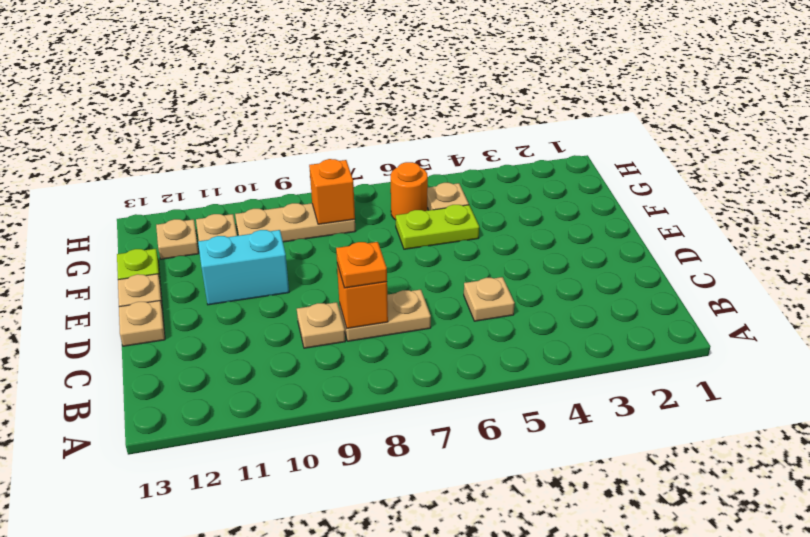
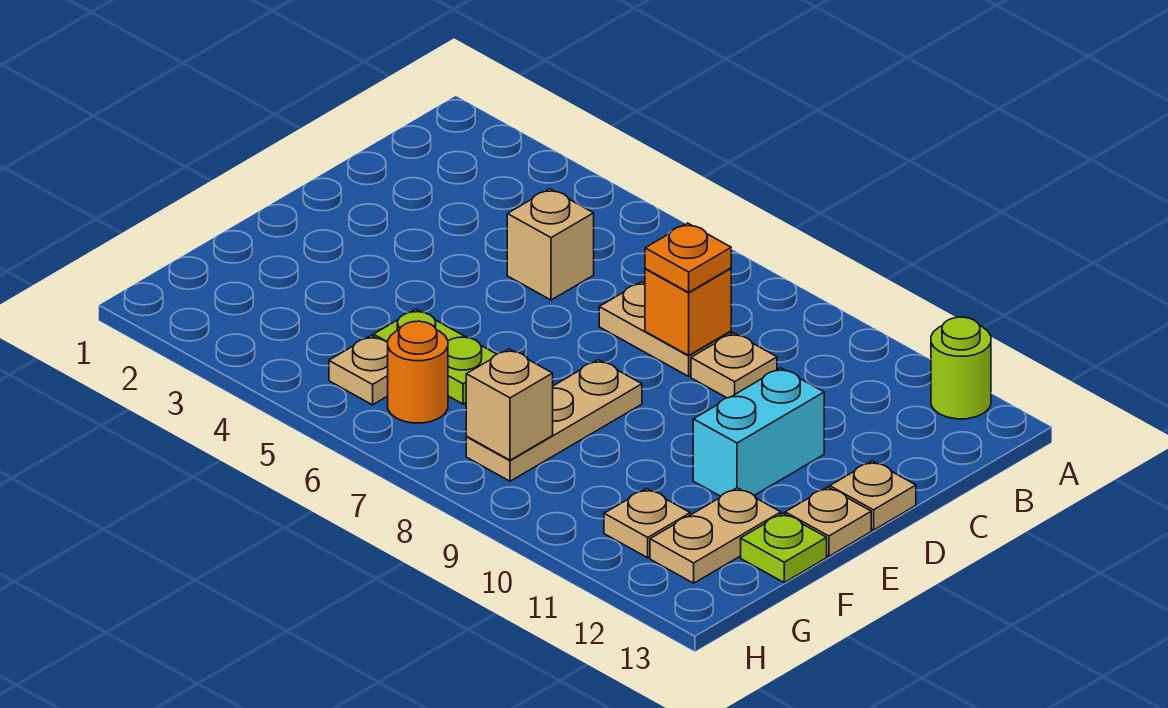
none -> lime round brick A12 level 1
tan plate C5 level 1 -> tan brick C5 level 1
cyan brick E10:E11 level 1 -> cyan brick D11:E11 level 1
tan plate G8:G10 level 1 -> tan plate E8:G8 level 1
orange brick G8 level 2 -> tan brick G8 level 2
tan plate G12 level 1 -> tan plate F12:G12 level 1

